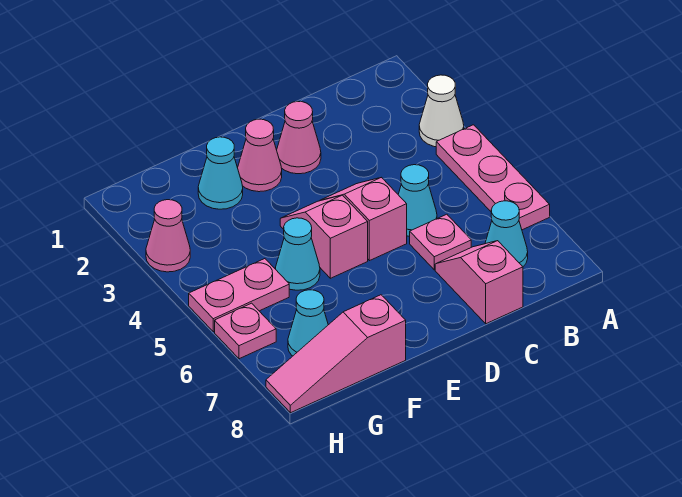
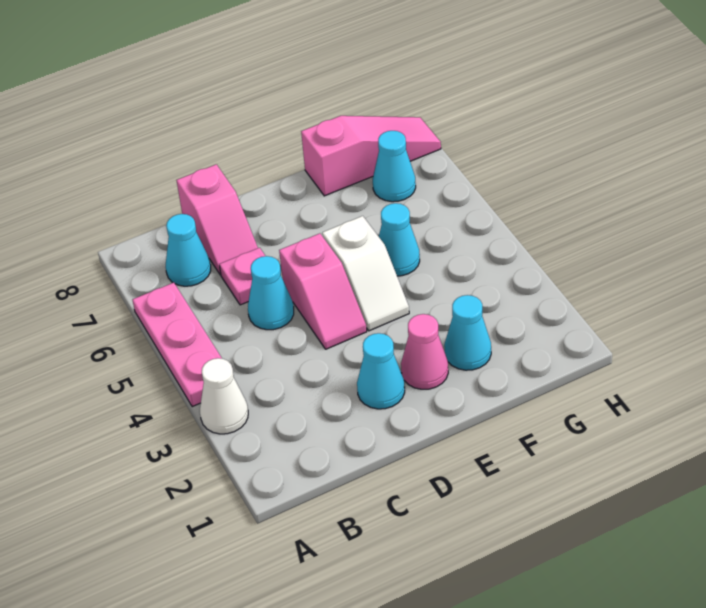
pink cone D2 level 1 -> cyan cone D2 level 1
pink slope E4:E5 level 1 top 5 -> white slope E4:E5 level 1 top 5
pink plate G5:H5 level 1 -> none
pink cone H3 level 1 -> none
pink plate H6 level 1 -> none

